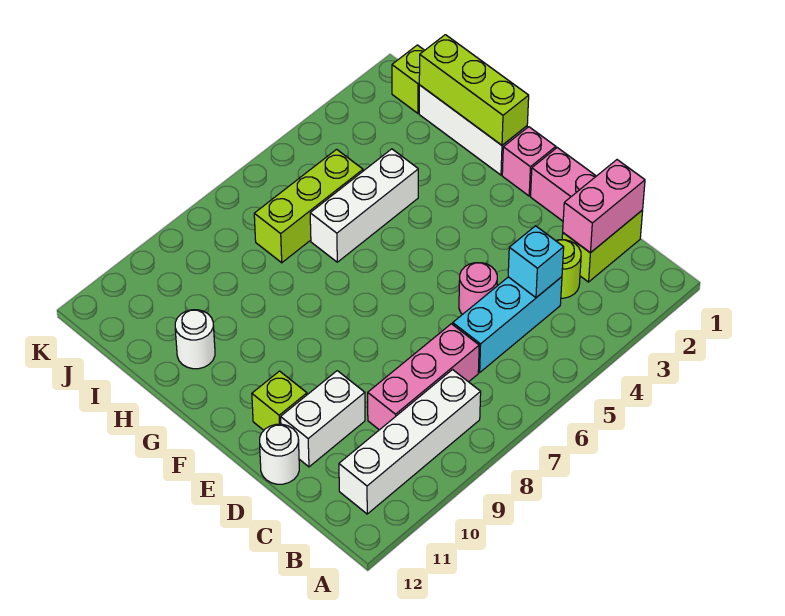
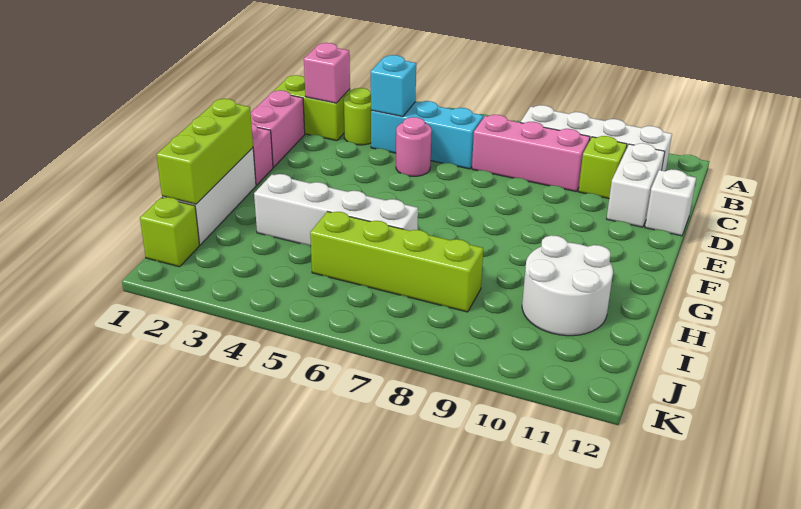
pink brick C1:C2 level 2 -> pink brick C2 level 2
white brick D10:D11 level 1 -> white brick C11:D11 level 1
white round brick D12 level 1 -> white brick D12 level 1
lime brick E11 level 1 -> lime brick C10 level 1
white brick H4:H6 level 1 -> white brick H3:H6 level 1
white round brick H11 level 1 -> white round brick H10:I11 level 1
lime brick I5:I7 level 1 -> lime brick I5:I8 level 1

